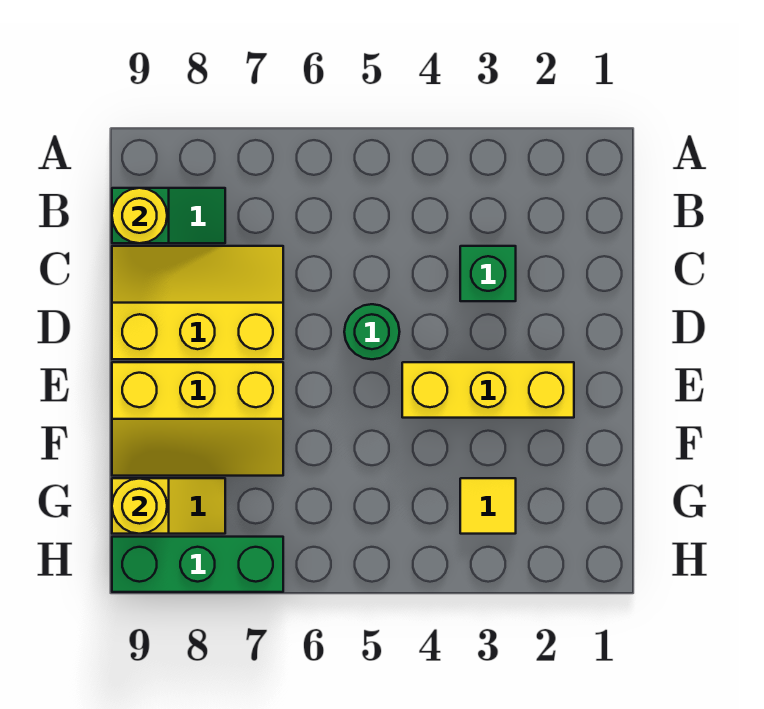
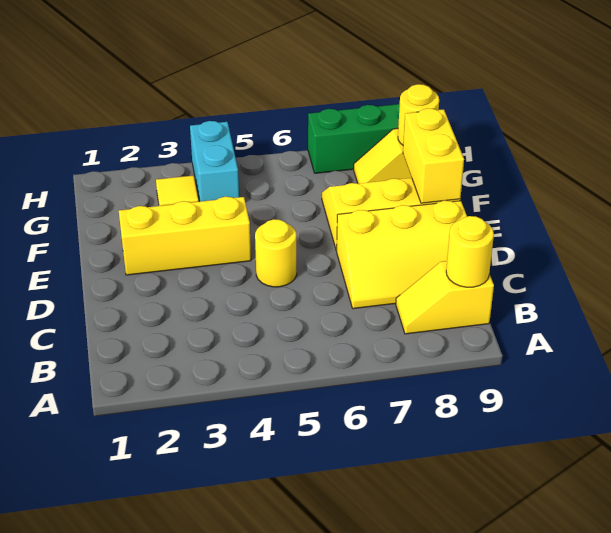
green slope B8:B9 level 1 top 9 -> yellow slope B8:B9 level 1 top 9
green brick C3 level 1 -> none
green round brick D5 level 1 -> yellow round brick D5 level 1
none -> yellow brick E9:F9 level 2
none -> cyan brick G4:H4 level 1

